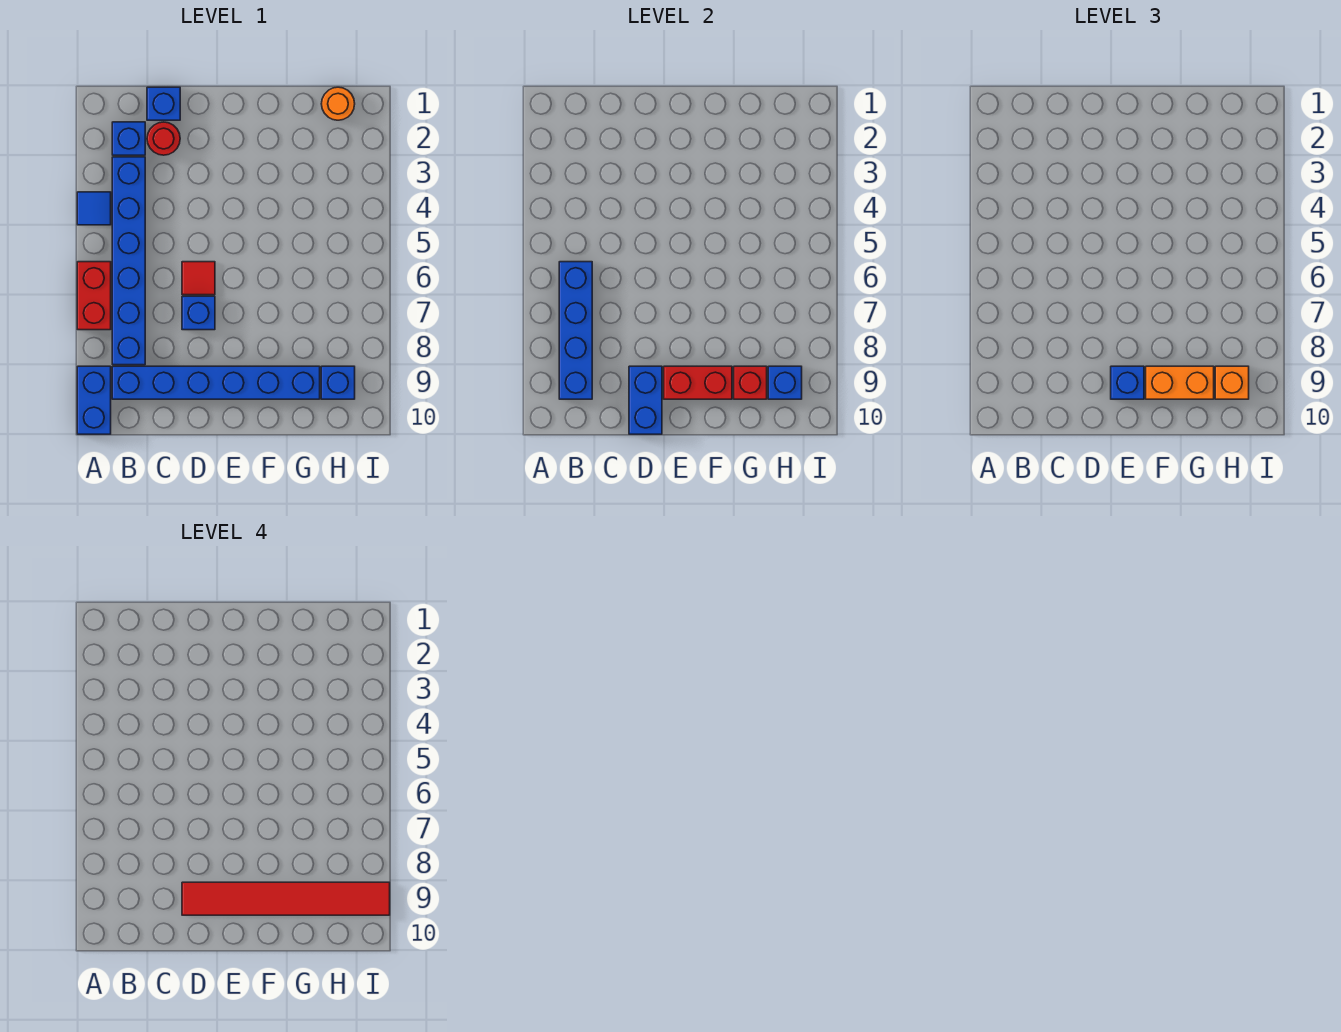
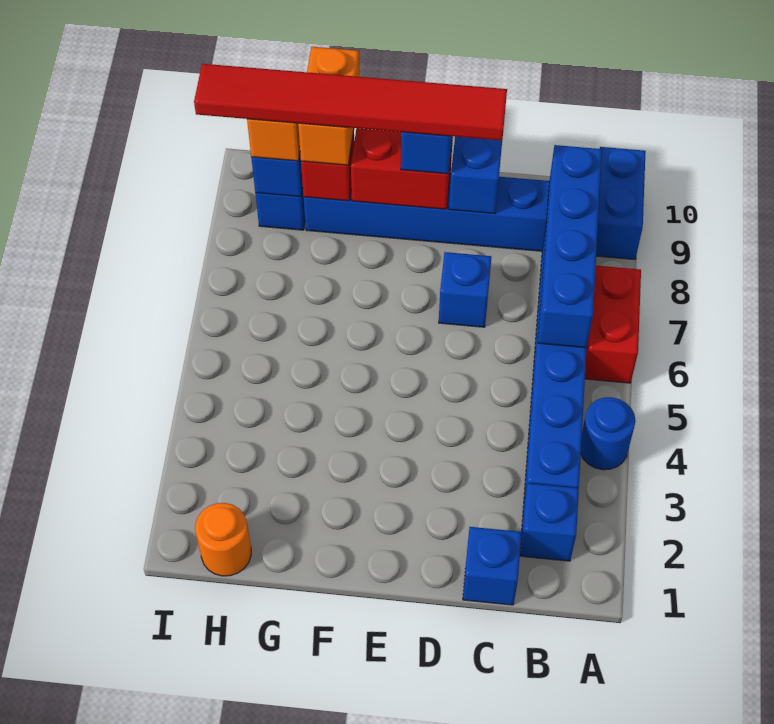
blue tile A4 level 1 -> blue round brick A4 level 1
red round brick C2 level 1 -> none
red tile D6 level 1 -> none
orange brick F9:G9 level 3 -> orange brick G9:G10 level 3

